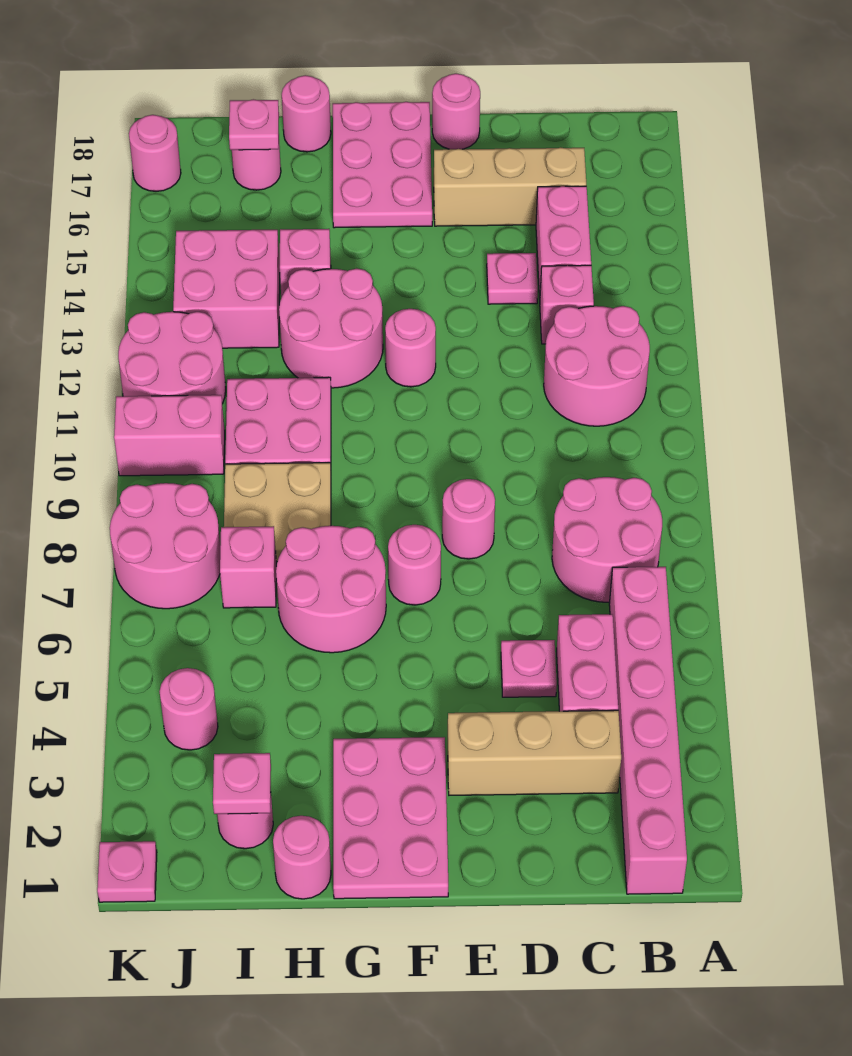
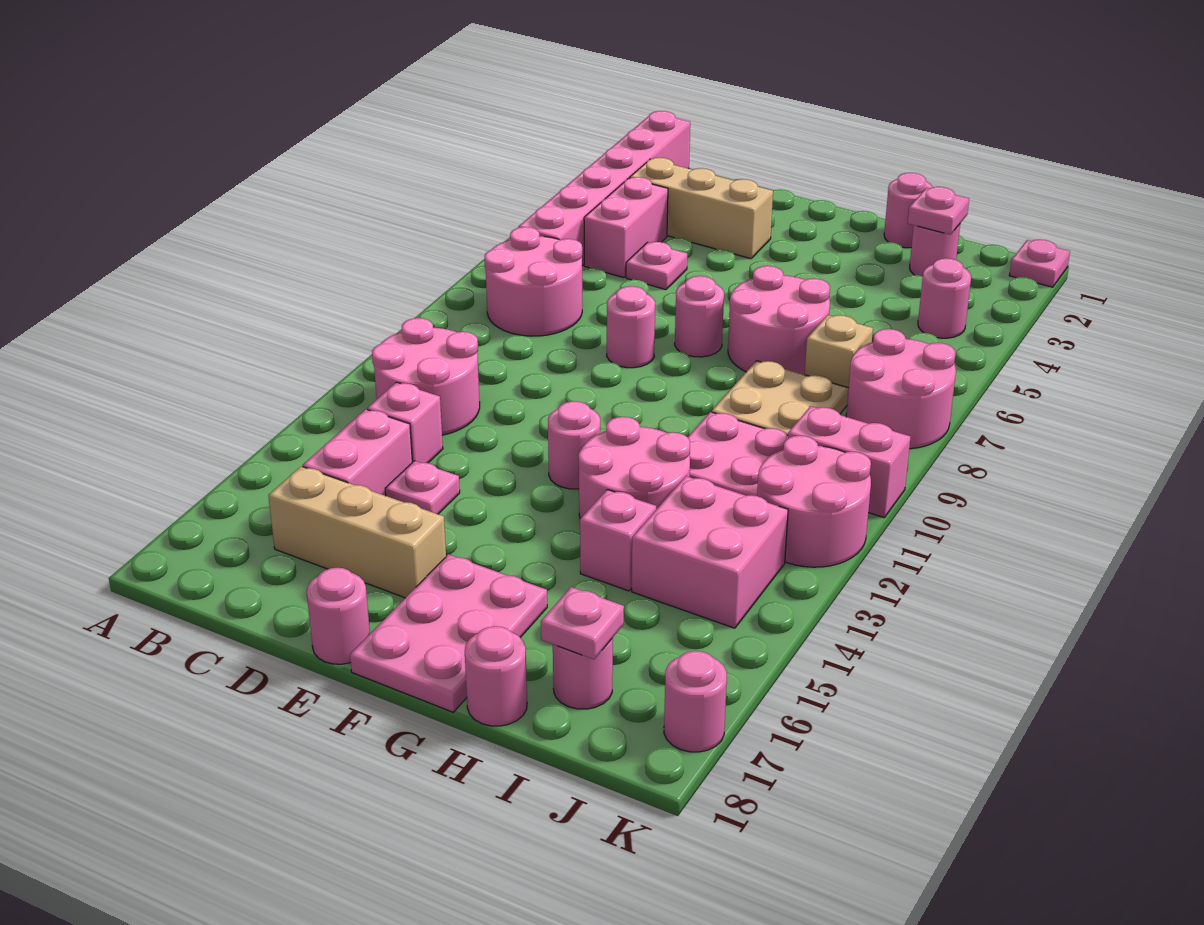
pink plate F1:G3 level 1 -> none
pink brick I7 level 1 -> tan brick I7 level 1

